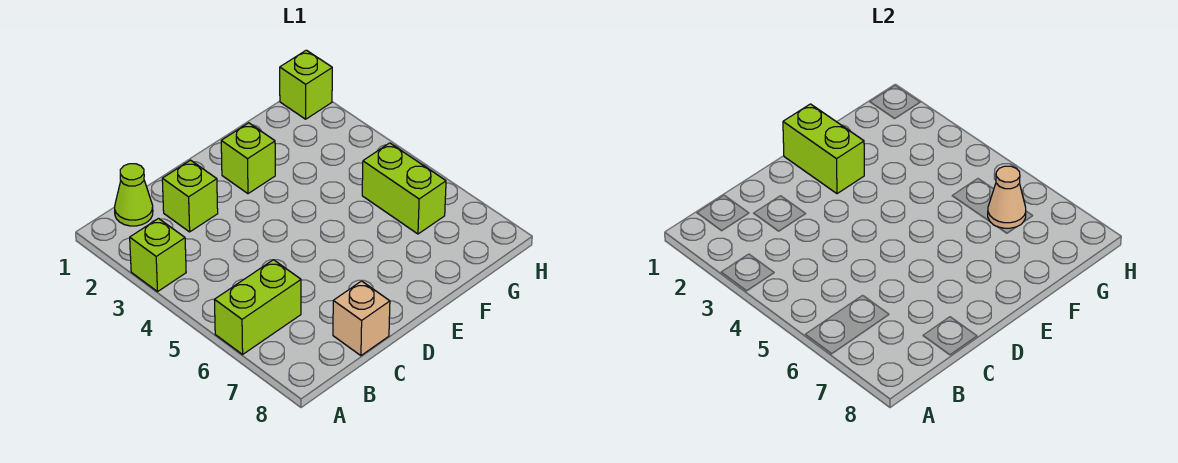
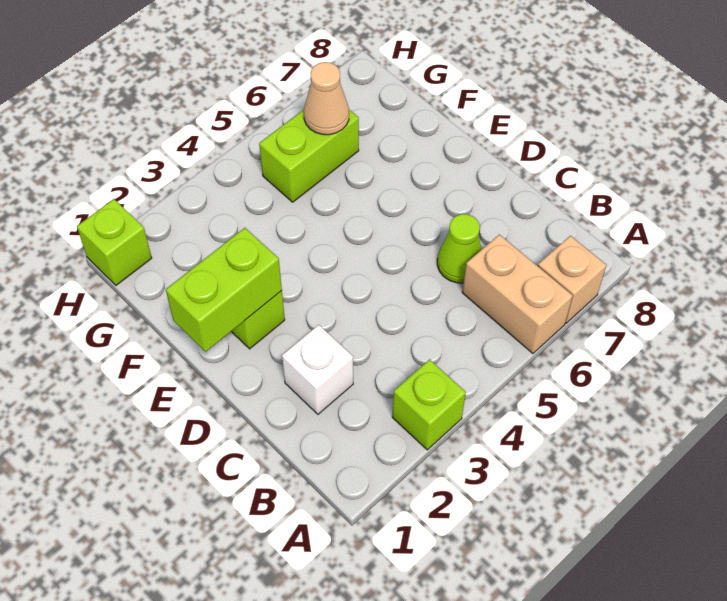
lime brick A6:B6 level 1 -> tan brick A6:B6 level 1
lime cone B1 level 1 -> lime cone C6 level 1
lime brick C2 level 1 -> white brick C2 level 1
tan brick C8 level 1 -> tan brick A7 level 1

